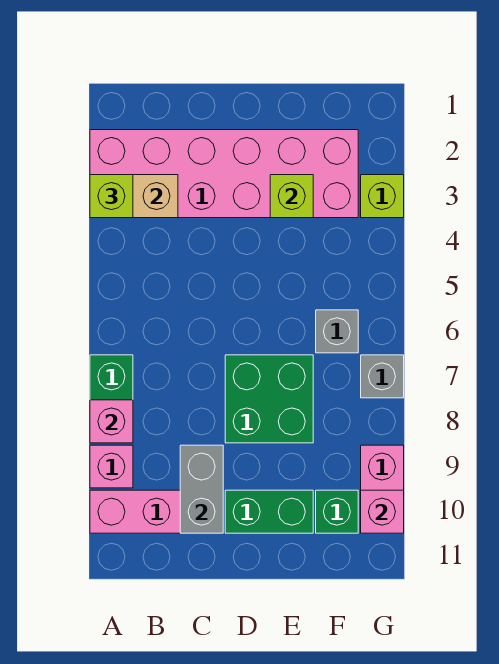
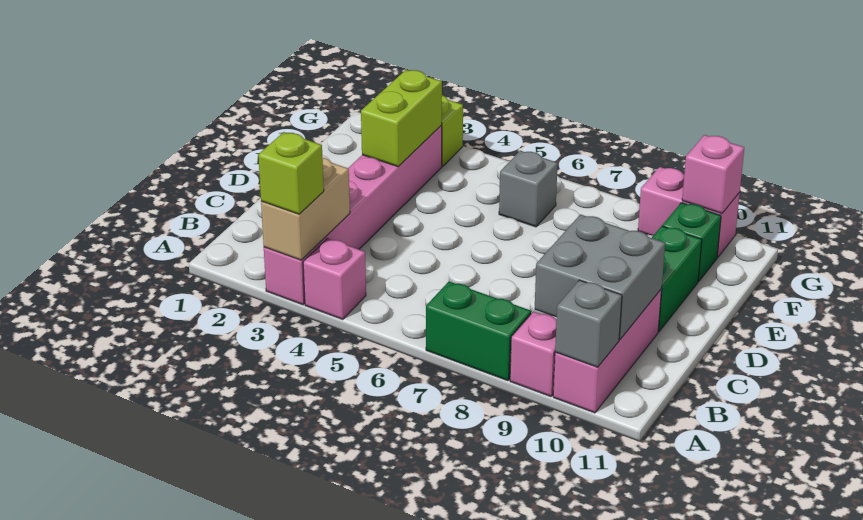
pink brick A2:F3 level 1 -> pink brick A3:F3 level 1
pink brick A8 level 2 -> pink brick A4 level 1
grey brick C9:C10 level 2 -> grey brick B9:C10 level 2
green brick D7:E8 level 1 -> none
lime brick E3 level 2 -> lime brick E3:F3 level 2
grey brick G7 level 1 -> grey brick A10 level 2

